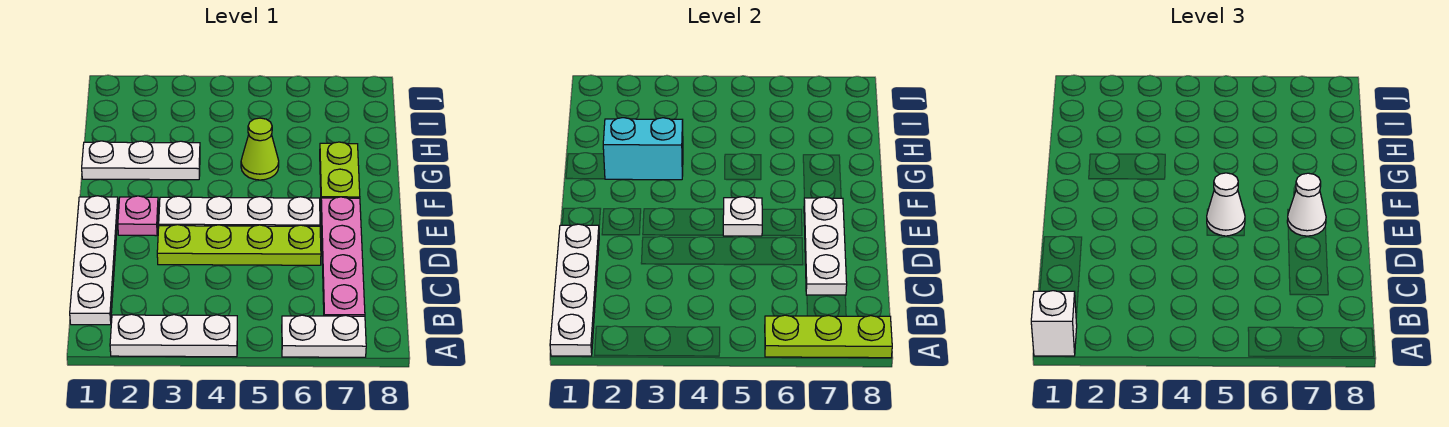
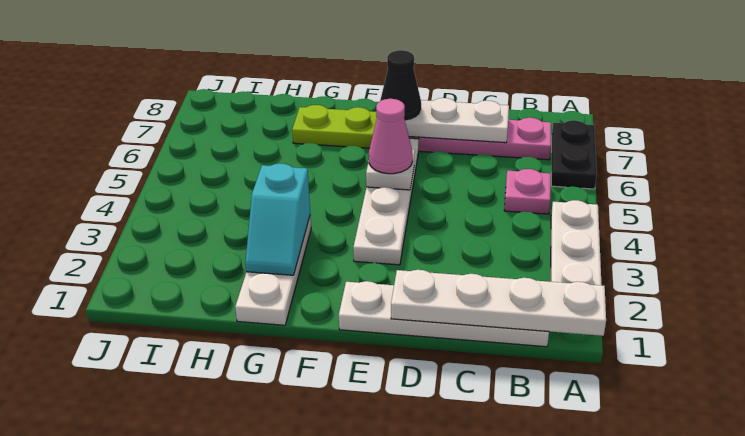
white brick A1 level 3 -> none
white plate A6:A7 level 1 -> black plate A6:A7 level 1
lime plate A6:A8 level 2 -> none
lime plate D3:D6 level 1 -> none
pink plate E2 level 1 -> pink plate B5 level 1
white cone E5 level 3 -> pink cone E5 level 3
white cone E7 level 3 -> black cone E7 level 3
cyan brick G2:G3 level 2 -> cyan slope G2:G3 level 2 top 3
lime cone G5 level 1 -> none

